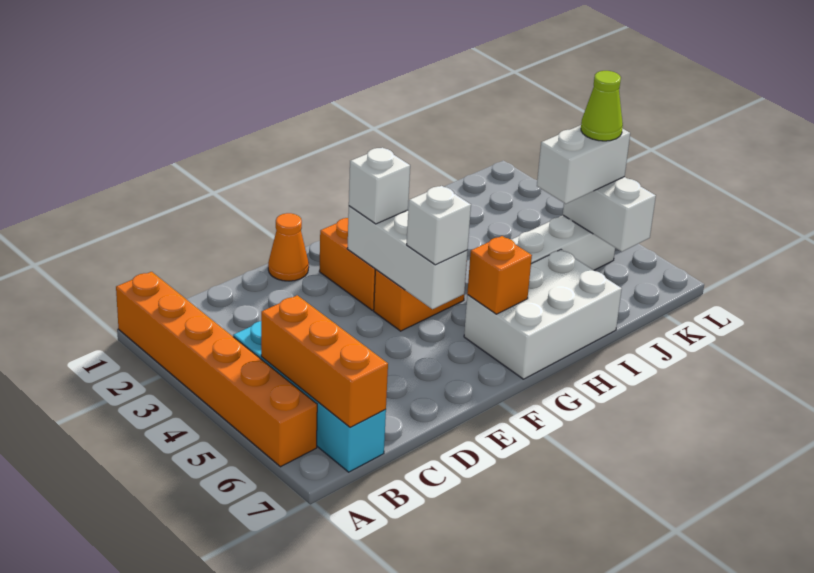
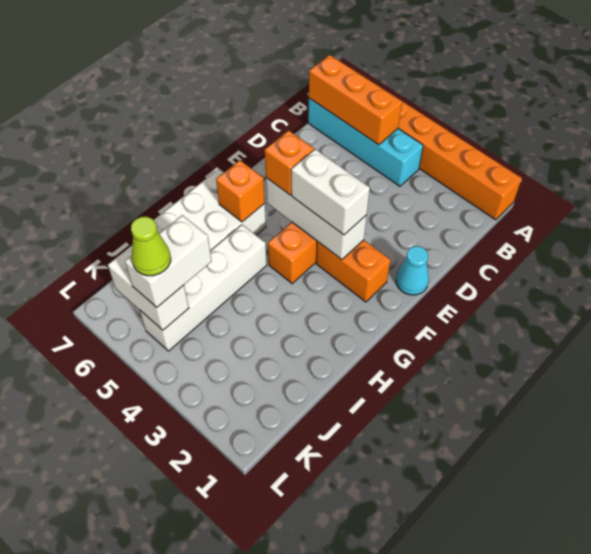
orange cone E1 level 1 -> cyan cone E1 level 1
white brick F3 level 3 -> white brick F3:F4 level 3
white brick F5 level 3 -> orange brick F5 level 3

